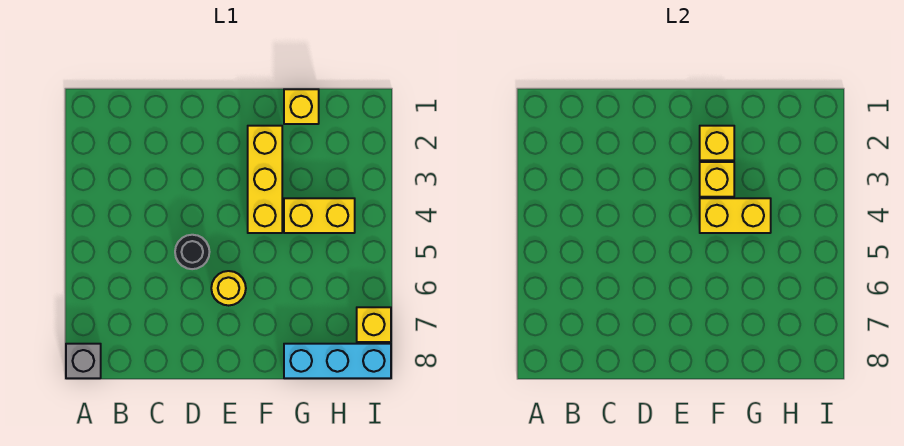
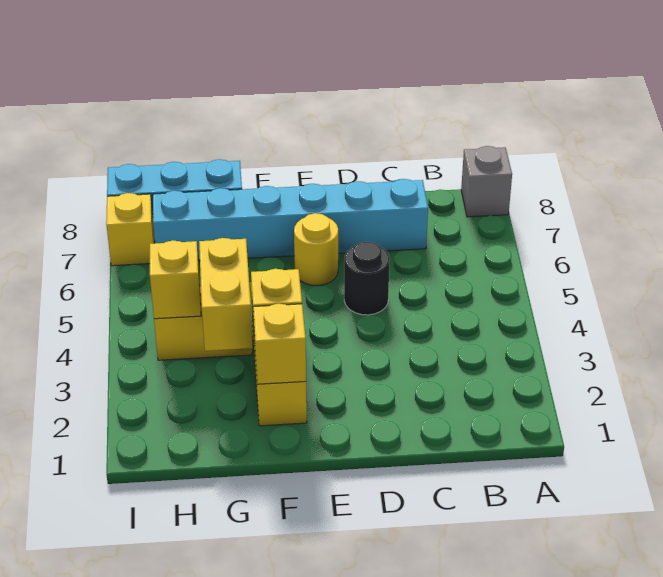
none -> cyan brick C7:H7 level 1
yellow brick F4:G4 level 2 -> yellow brick G3:G4 level 2
yellow brick G1 level 1 -> yellow brick H4 level 2

